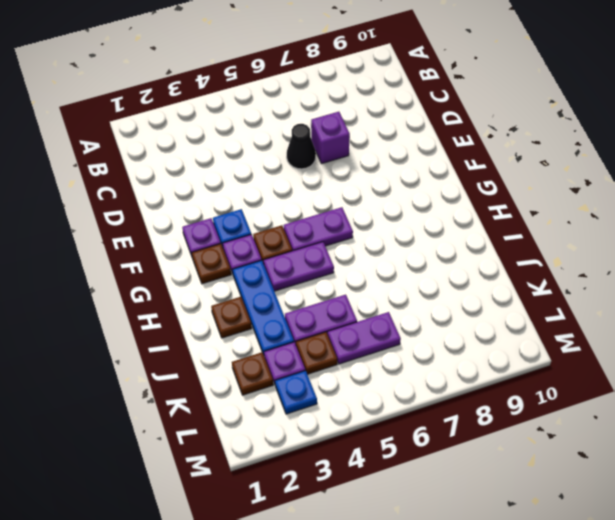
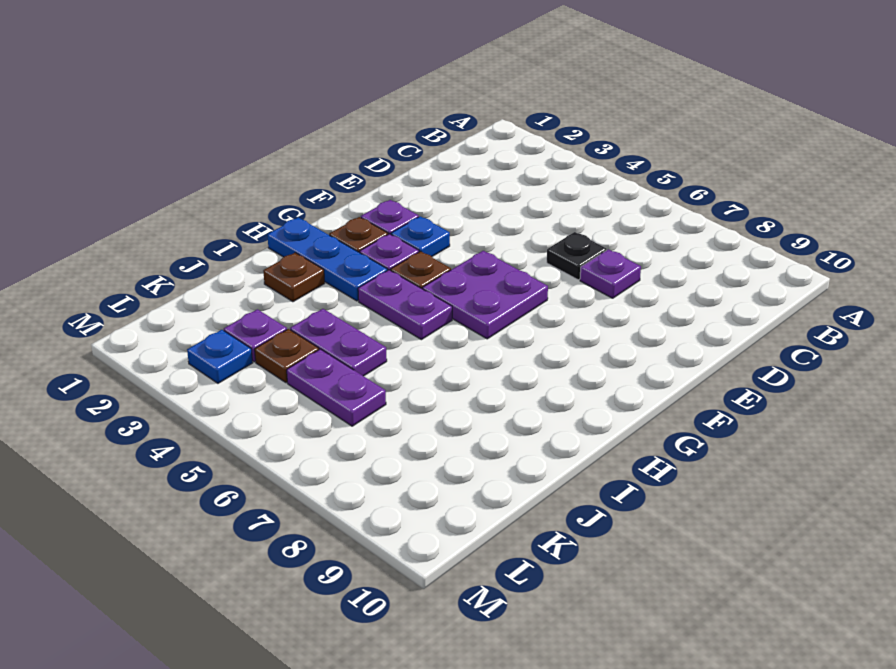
black cone D6 level 1 -> black plate D6 level 1
purple brick D7 level 1 -> purple plate D7 level 1
purple plate G5:G6 level 1 -> purple plate F5:G6 level 1
blue plate H3:J3 level 1 -> blue plate H1:H3 level 1
brown plate K2 level 1 -> none

